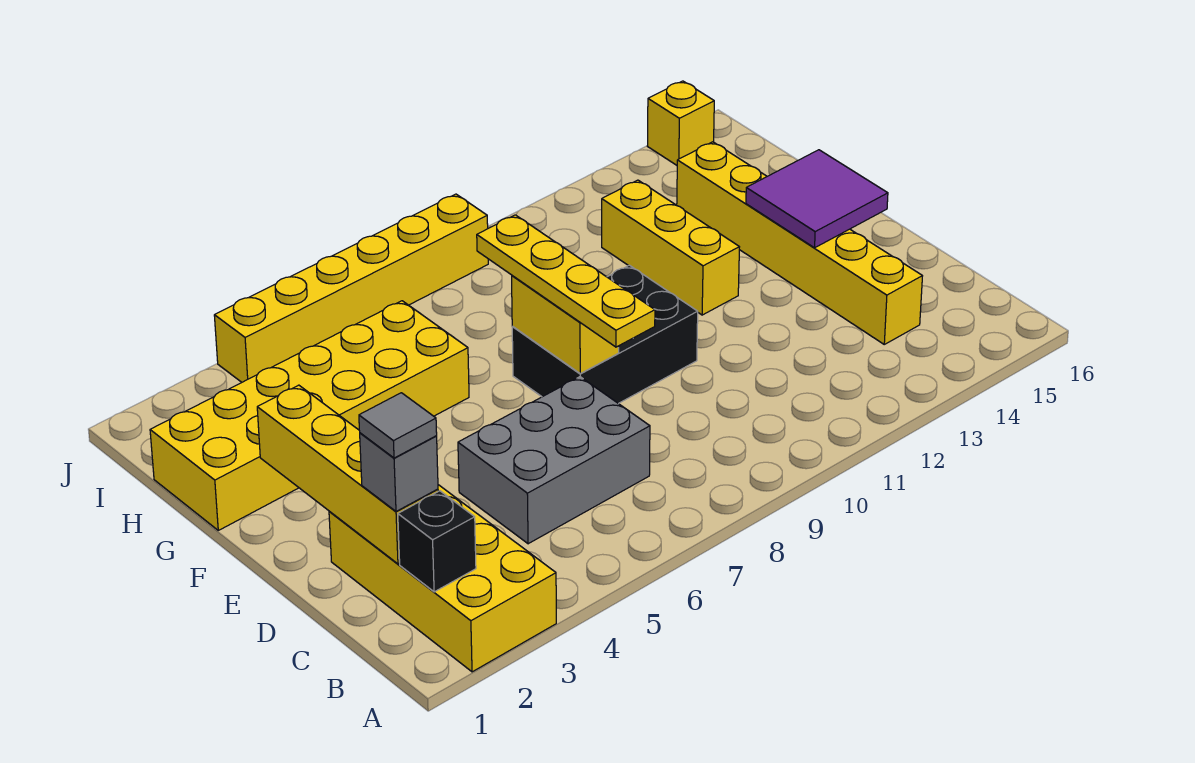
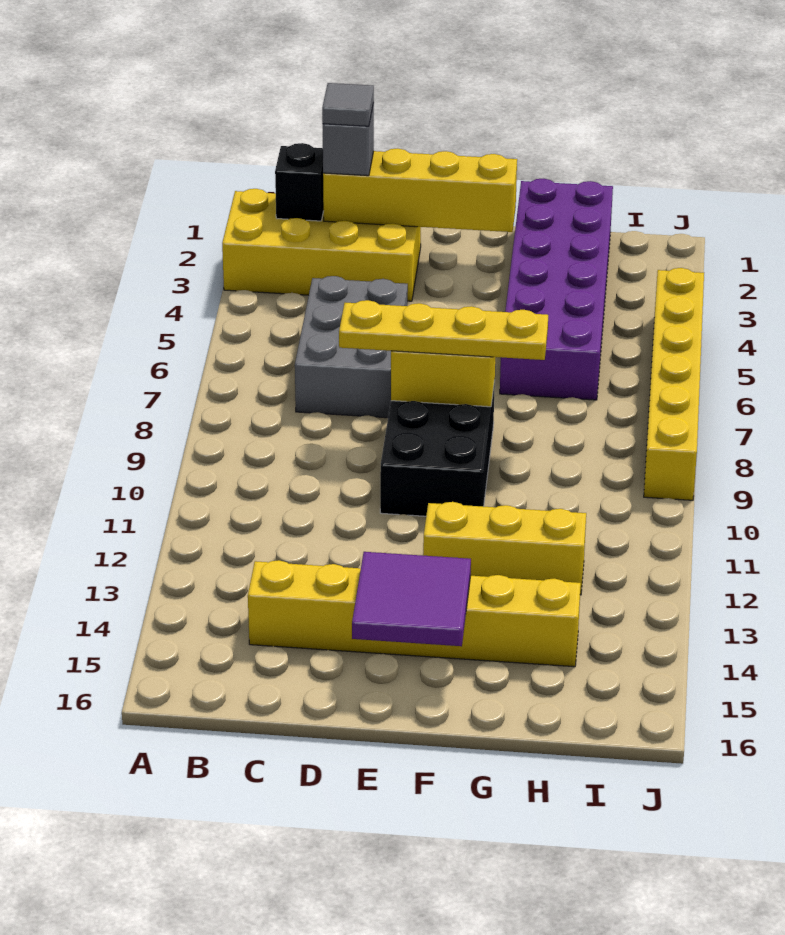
yellow brick G1:H6 level 1 -> purple brick G1:H6 level 1
yellow brick J15 level 1 -> none

